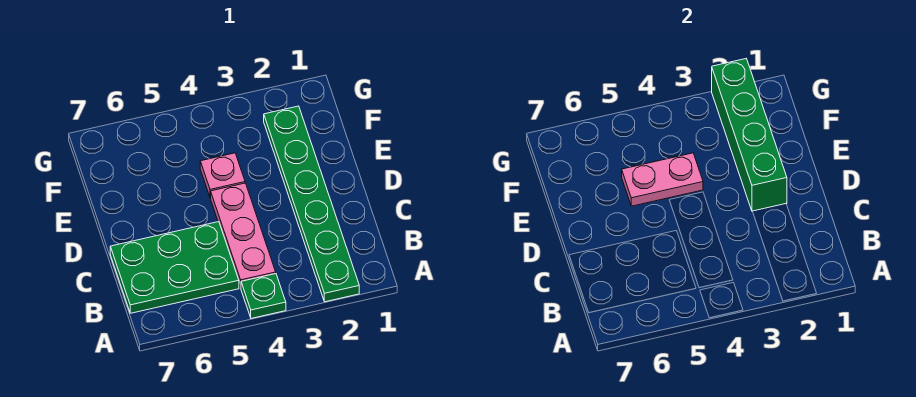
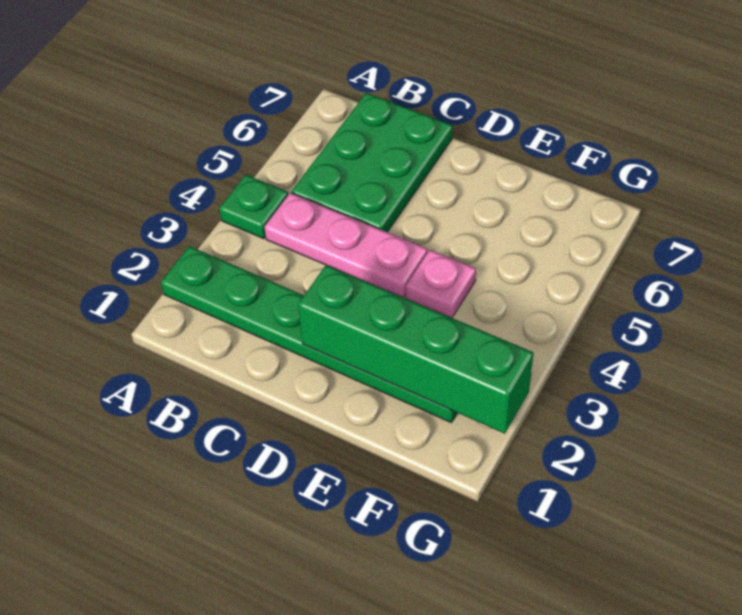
pink plate E4:E5 level 2 -> none

